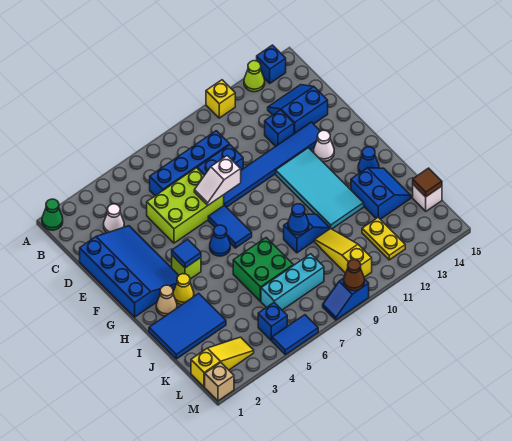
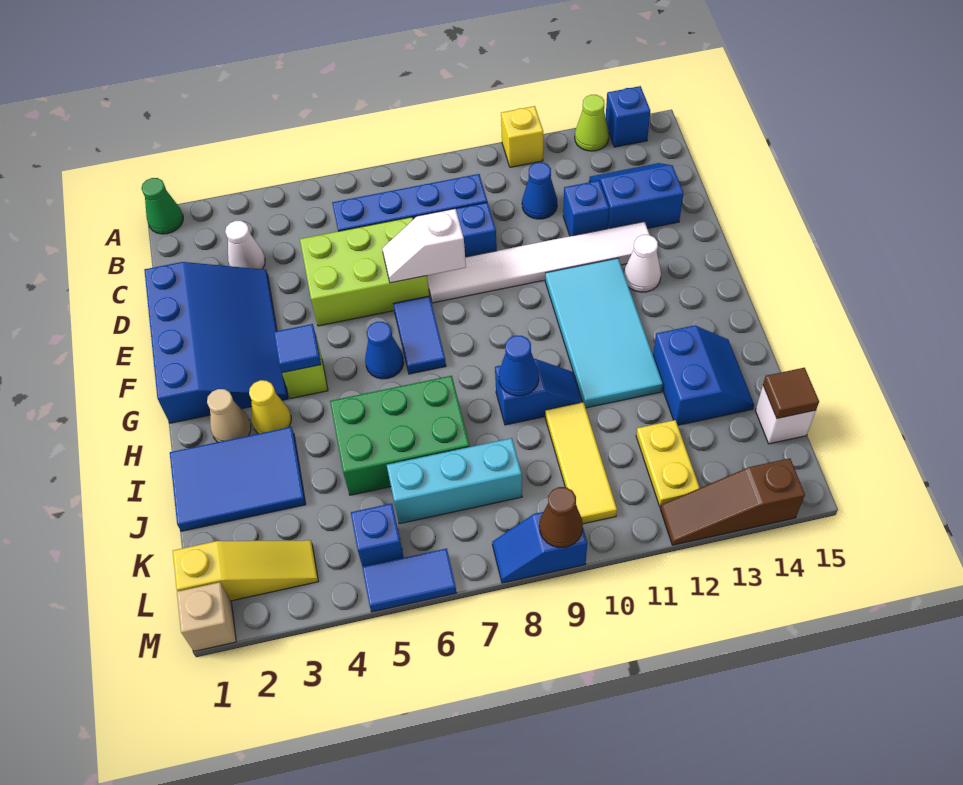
blue tile E8:E13 level 1 -> white tile E8:E13 level 1
blue cone H14 level 1 -> blue cone C11 level 1
green brick I6:J7 level 1 -> green brick I5:J7 level 1
yellow slope J10:L10 level 1 top L -> yellow tile J10:L10 level 1
none -> brown slope M12:M14 level 1 top 14

